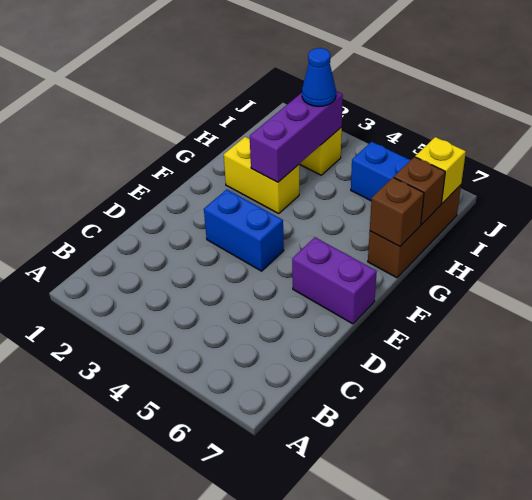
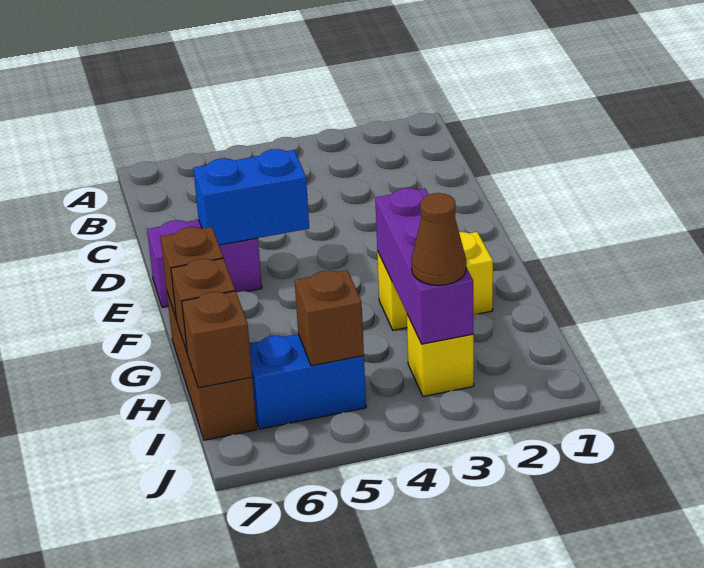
blue brick E3:E4 level 1 -> blue brick E5:E6 level 2
blue cone I3 level 3 -> brown cone I3 level 3
none -> brown brick I5 level 2
yellow brick I7 level 2 -> brown brick I7 level 2

